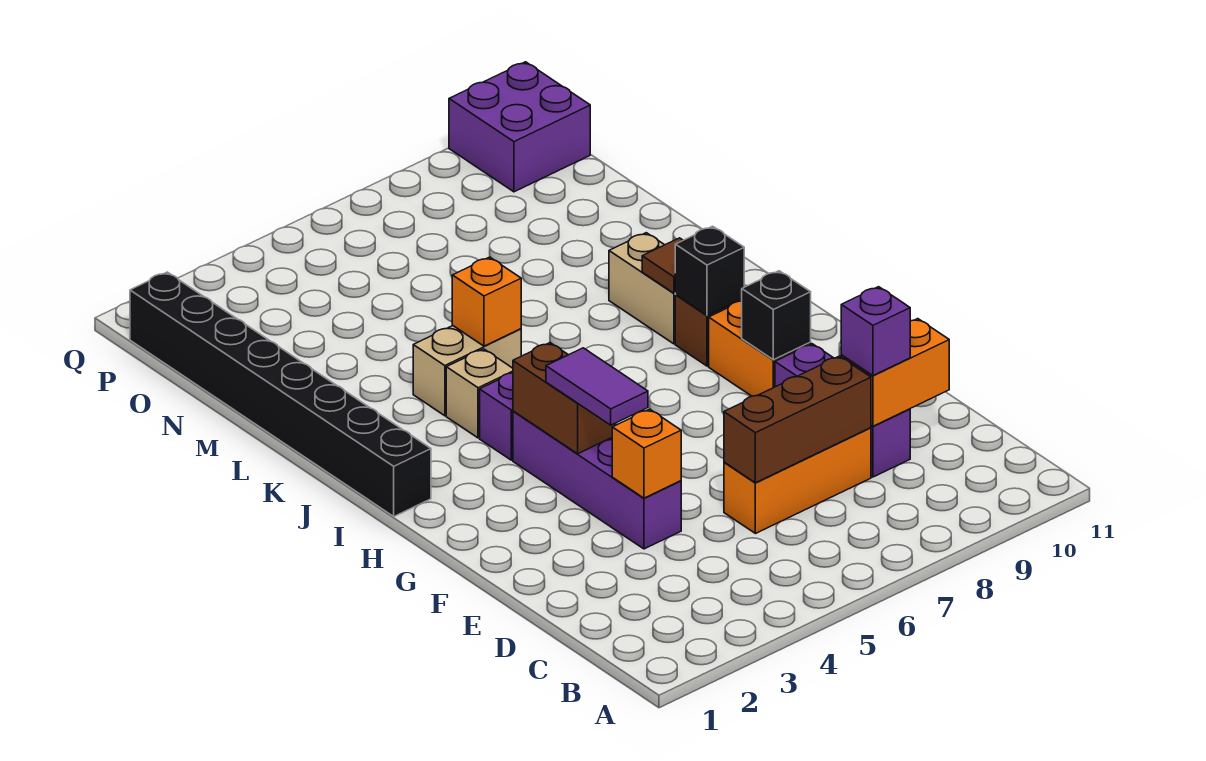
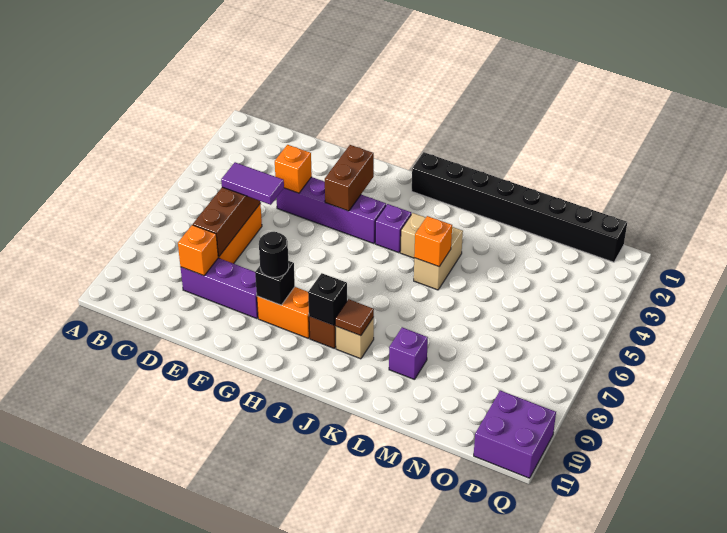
orange brick D9:D10 level 2 -> orange brick D9 level 2
purple brick D9 level 3 -> purple brick L9 level 1
purple tile F4:G4 level 3 -> purple tile D6:E6 level 3
brown brick G4:H4 level 2 -> brown brick G3:G4 level 2
none -> black round brick G9 level 3
tan brick J9:K9 level 1 -> tan brick J9 level 1

